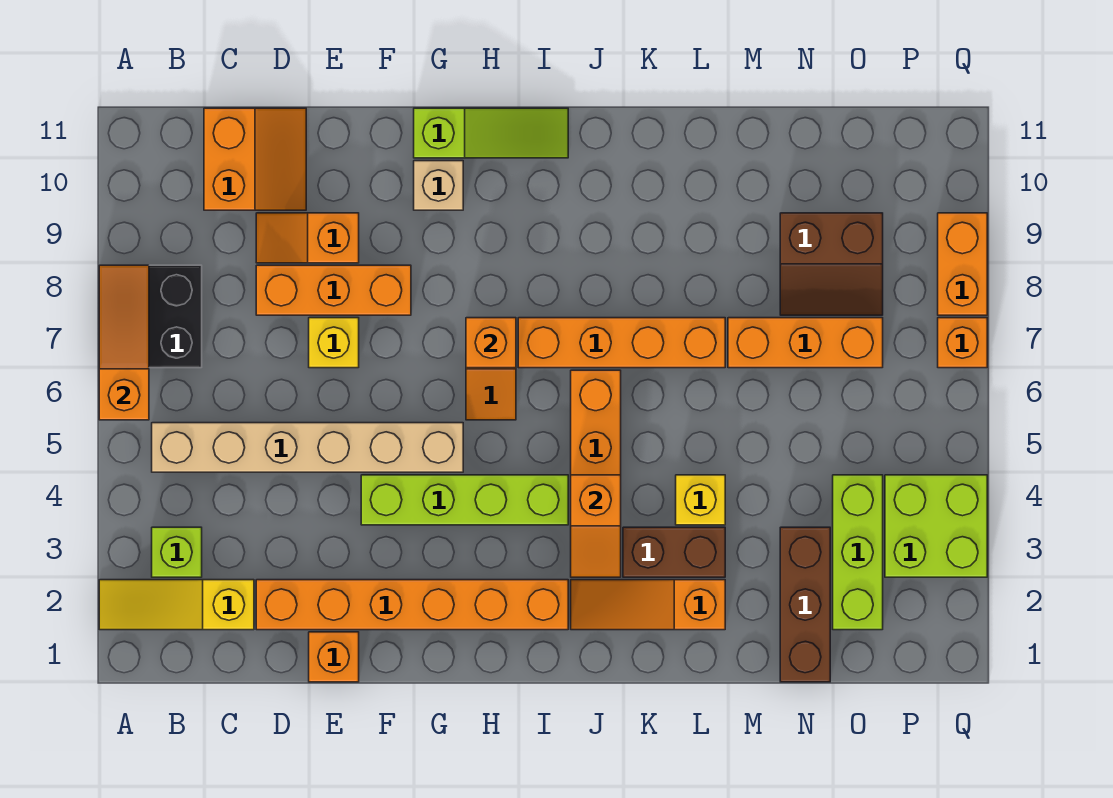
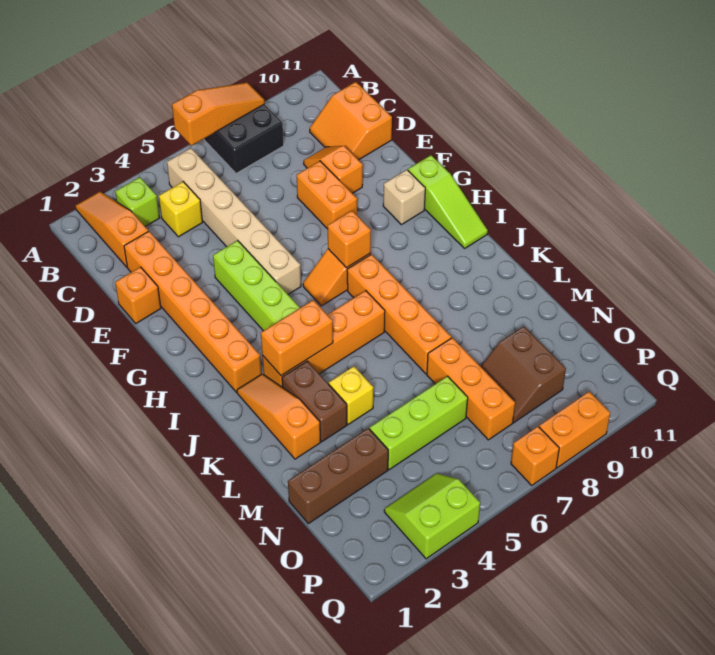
yellow slope A2:C2 level 1 top C -> orange slope A2:C2 level 1 top C
orange slope C10:D11 level 1 top C -> orange slope C10:D11 level 1 top 11
orange brick D8:F8 level 1 -> orange brick E8:F8 level 1
yellow brick E7 level 1 -> yellow brick C4 level 1
orange slope J3:J4 level 2 top 4 -> orange brick J3:J4 level 2
lime brick O2:O4 level 1 -> lime brick N4:N6 level 1
lime brick P3:Q4 level 1 -> lime slope P3:Q4 level 1 top Q

